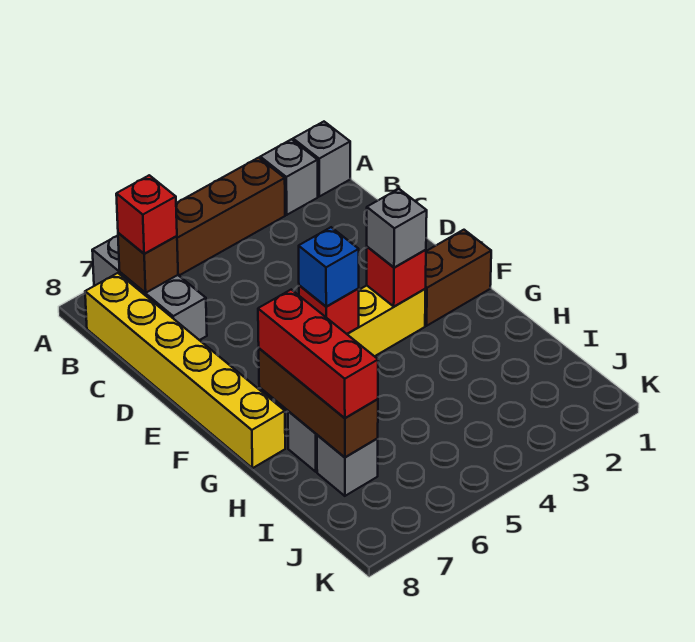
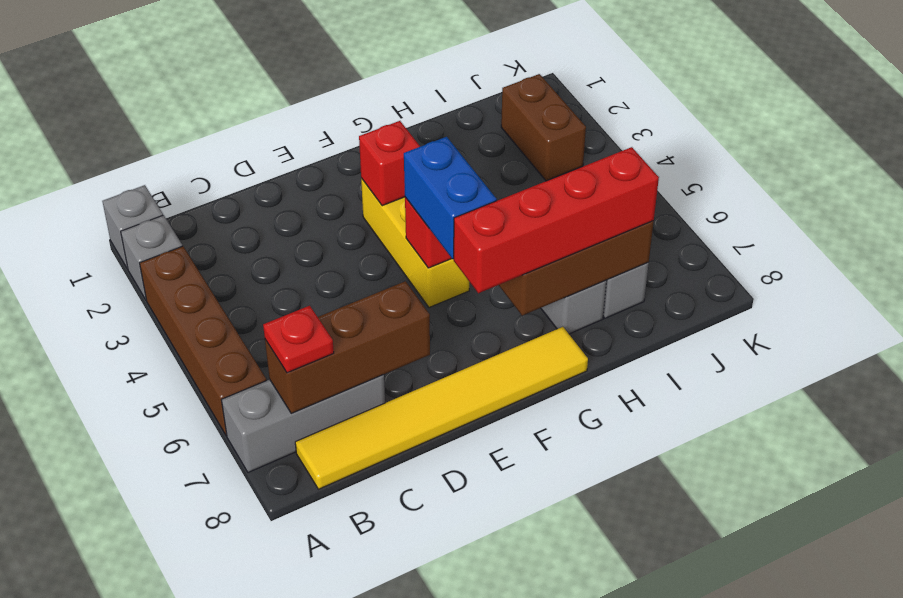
brown brick B7 level 2 -> brown brick B7:D7 level 2
red brick B7 level 3 -> red plate B7 level 3
yellow brick B8:G8 level 1 -> yellow tile B8:G8 level 1
brown brick F1:F2 level 1 -> brown brick J2:J3 level 1
grey brick F3 level 3 -> none
blue brick F5 level 3 -> blue brick F5:F6 level 3
red brick G7:I7 level 3 -> red brick F7:I7 level 3

